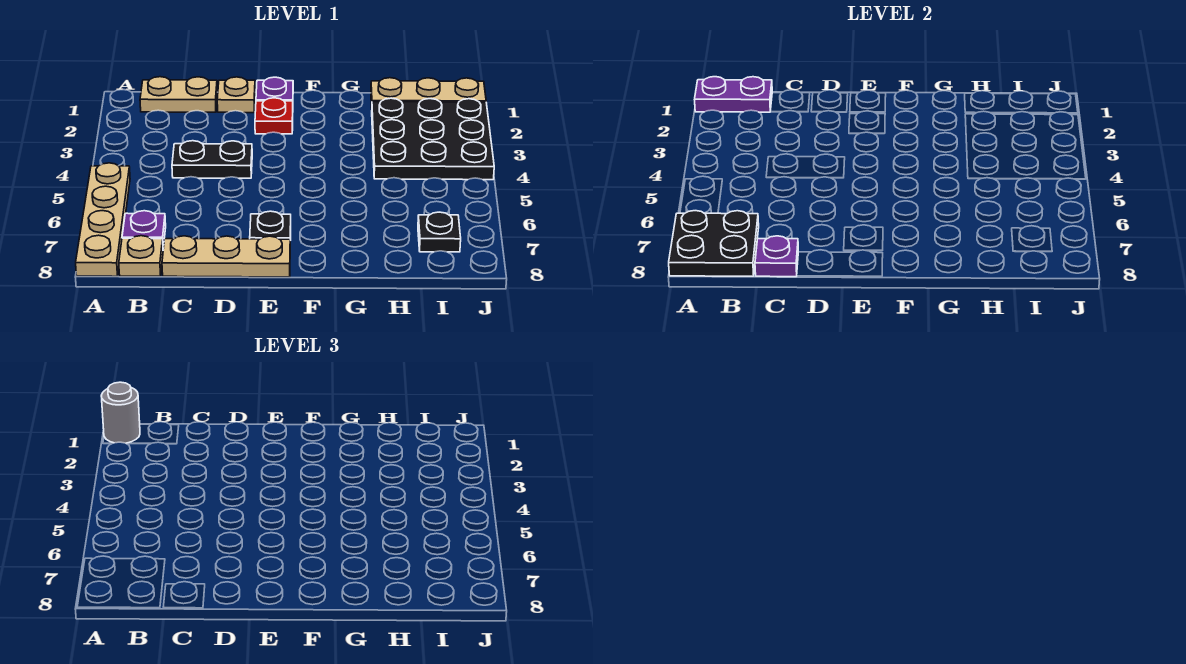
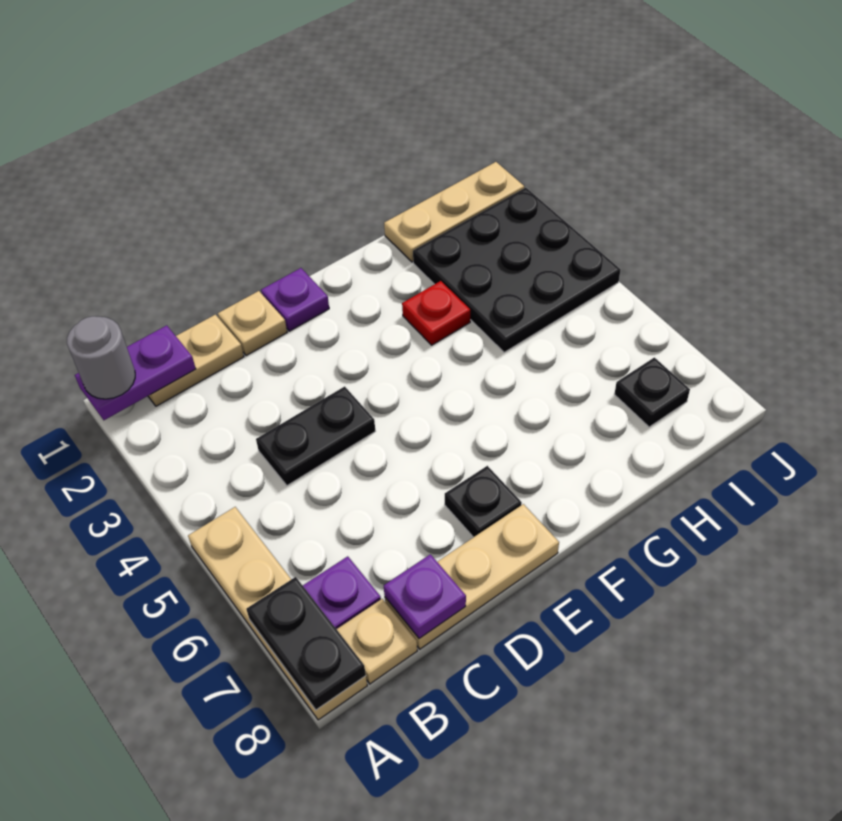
black plate A7:B8 level 2 -> black plate A7:A8 level 2
red plate E2 level 1 -> red plate G3 level 1

